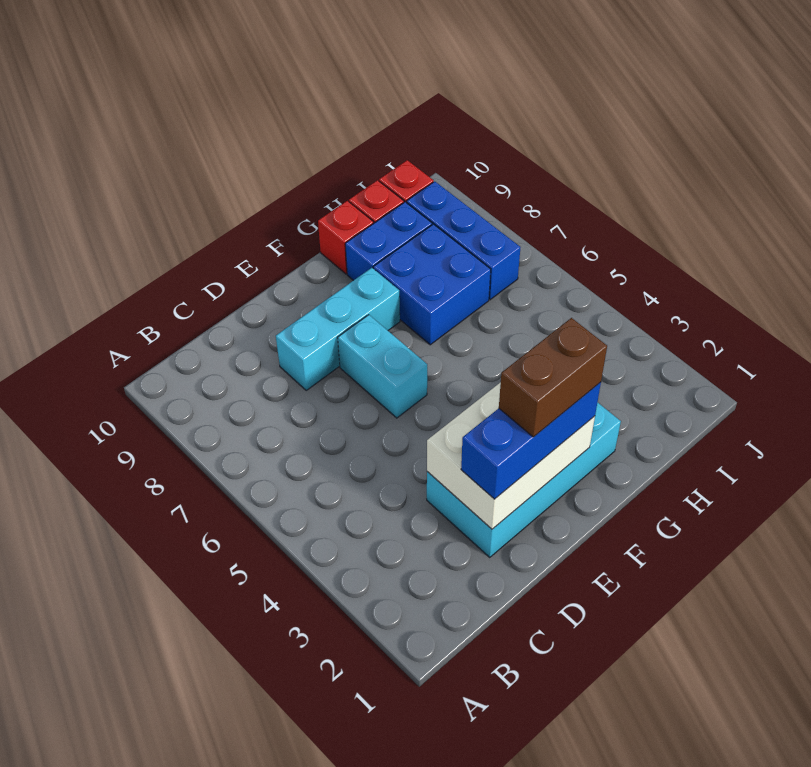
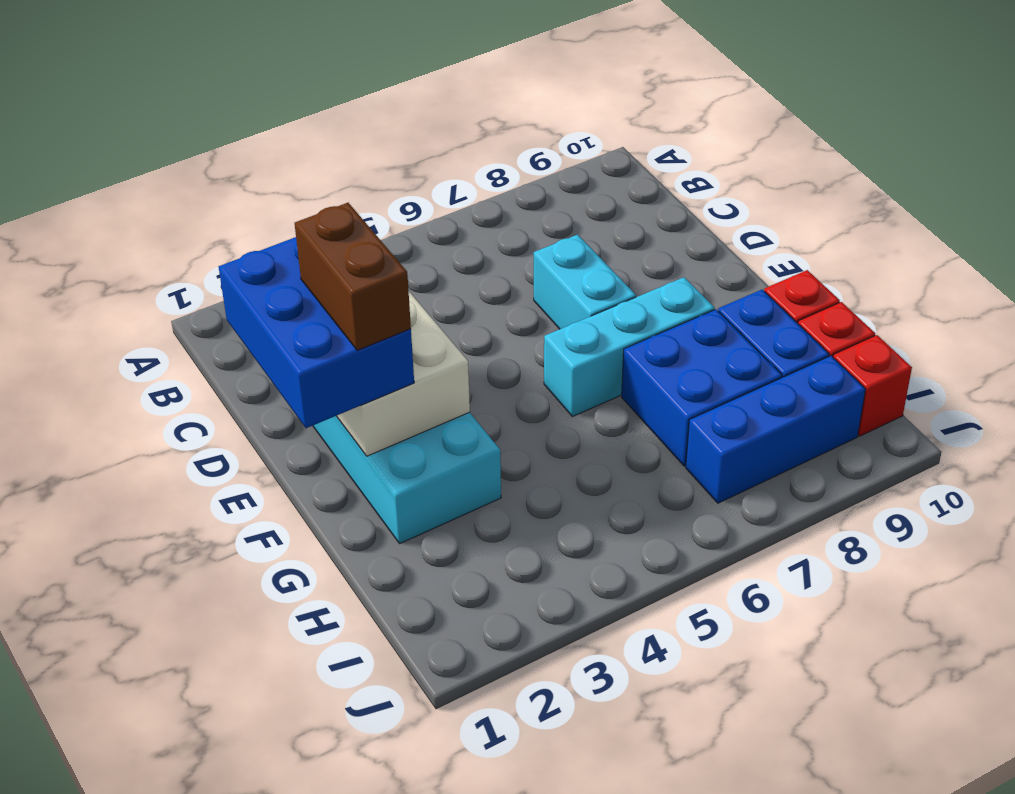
blue brick D2:F2 level 3 -> blue brick D1:F2 level 3
cyan brick D8:F8 level 1 -> cyan brick F6:F8 level 1
cyan brick E6:E7 level 1 -> cyan brick D7:E7 level 1

